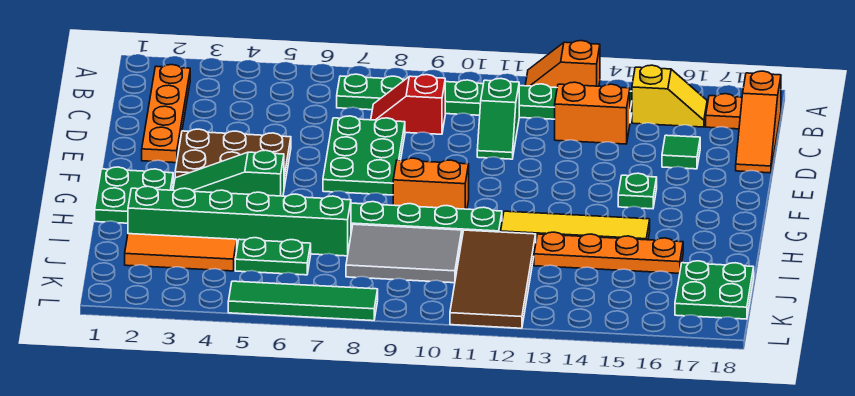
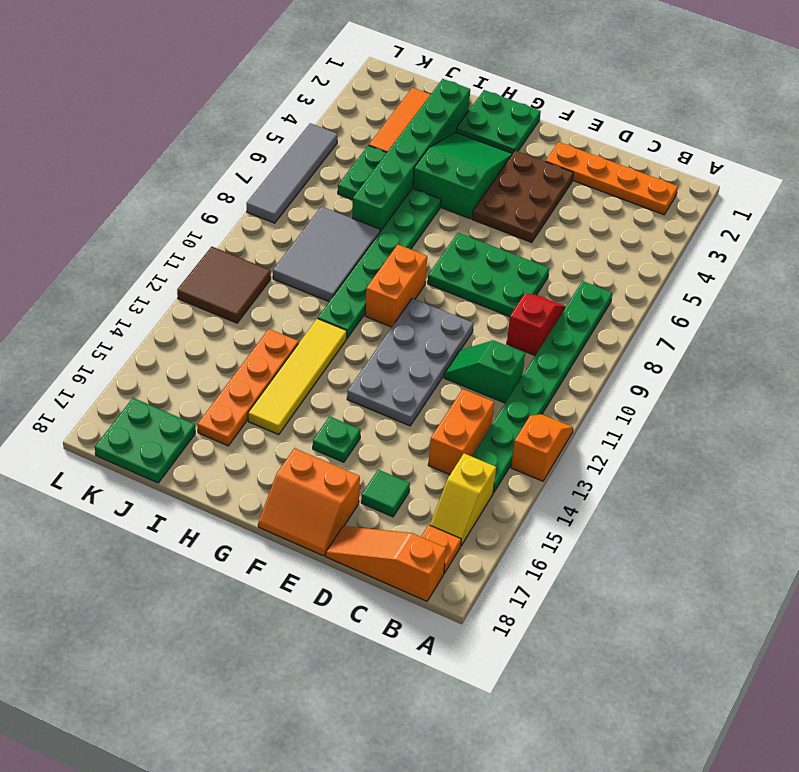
none -> grey plate E10:F13 level 1
none -> orange slope E17:F18 level 1 top 17
green slope G3:G5 level 1 top 5 -> green slope G3:H5 level 1 top 5
brown tile I11:L12 level 1 -> brown tile K11:L12 level 1
green tile L5:L8 level 1 -> grey tile L5:L8 level 1

